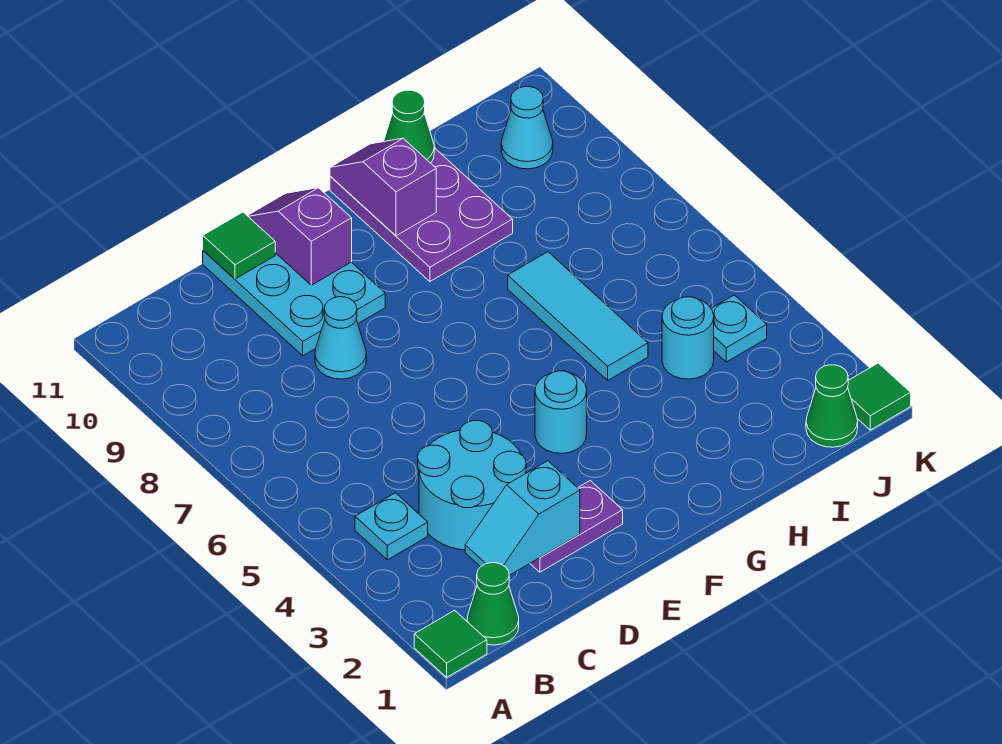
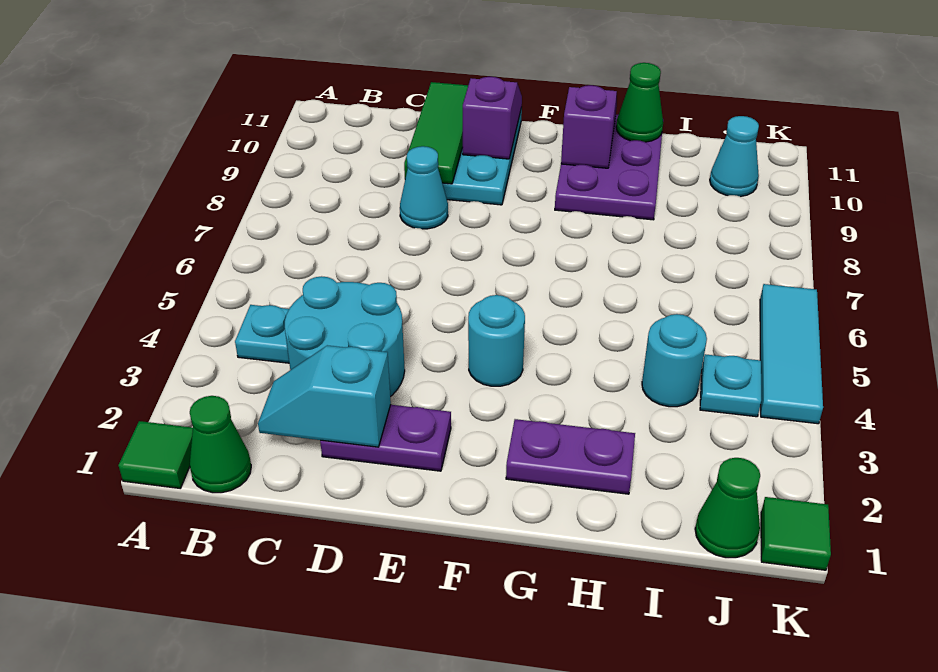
green tile D11 level 2 -> green tile D9:D11 level 2
none -> purple plate G2:H2 level 1
cyan tile H5:H7 level 1 -> cyan tile K4:K6 level 1

